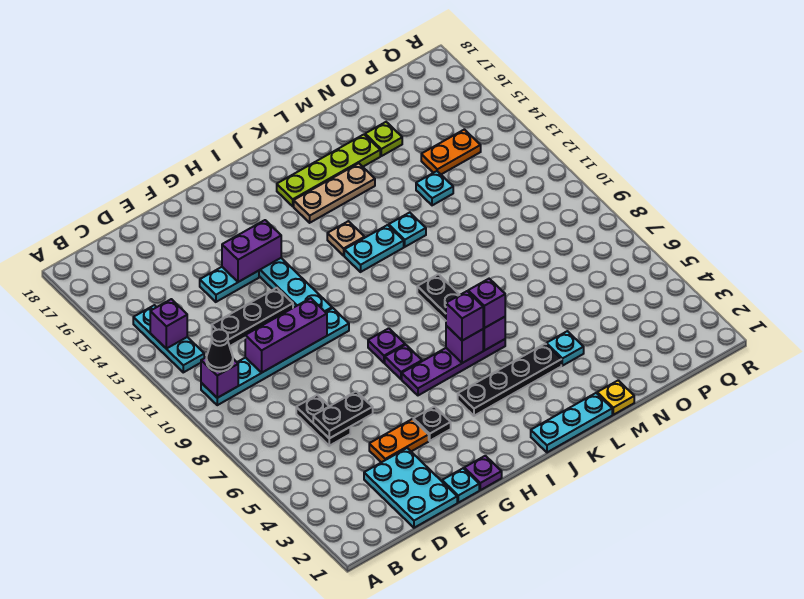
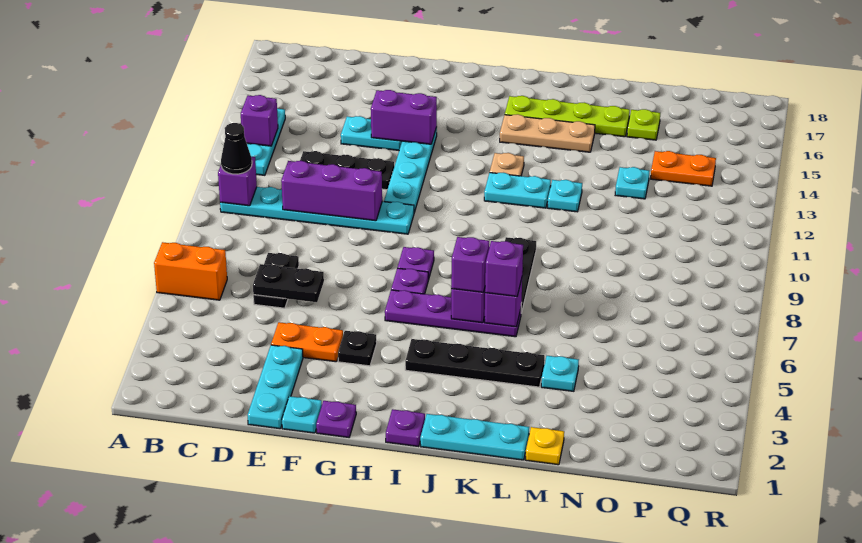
none -> orange brick A6:B6 level 1
cyan plate D1:E3 level 1 -> cyan plate E1:E3 level 1
none -> purple plate I1 level 1

